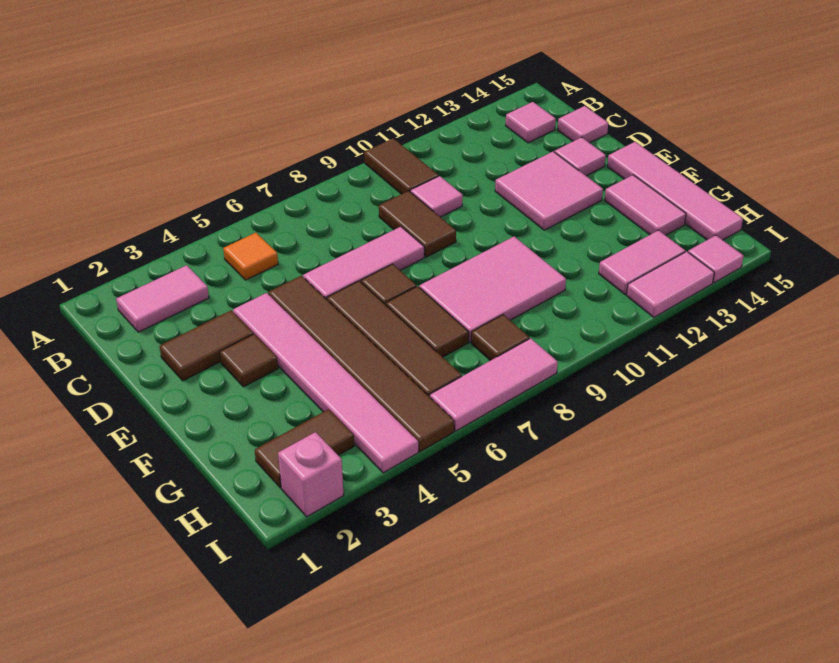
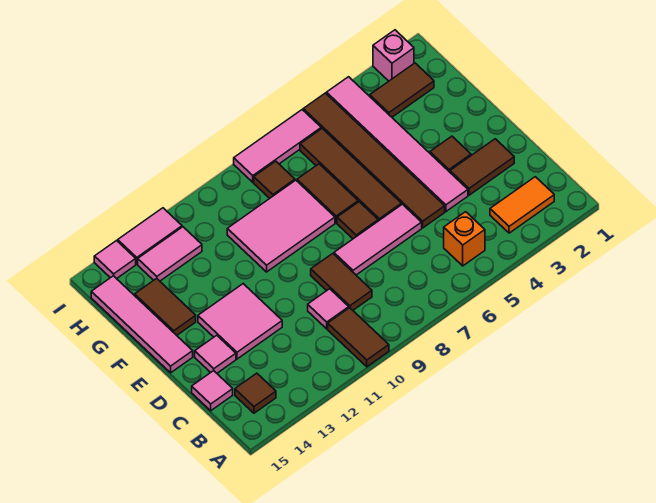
pink tile B2:B3 level 1 -> orange tile B2:B3 level 1
orange tile B5 level 1 -> orange brick B5 level 1
pink tile B14 level 1 -> brown tile B14 level 1
pink tile F14:G14 level 1 -> brown tile F14:G14 level 1

